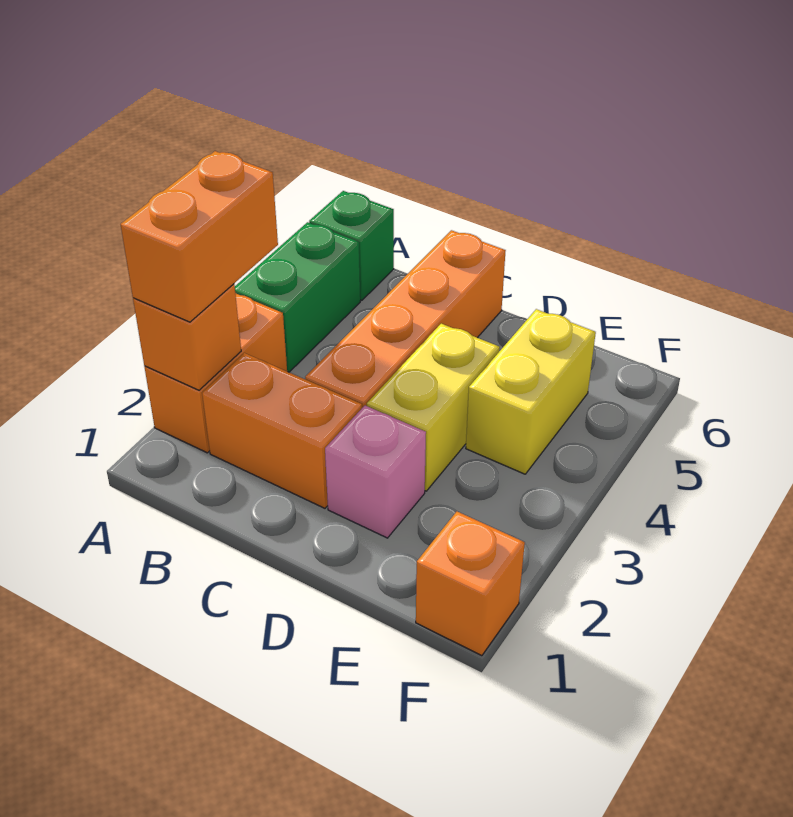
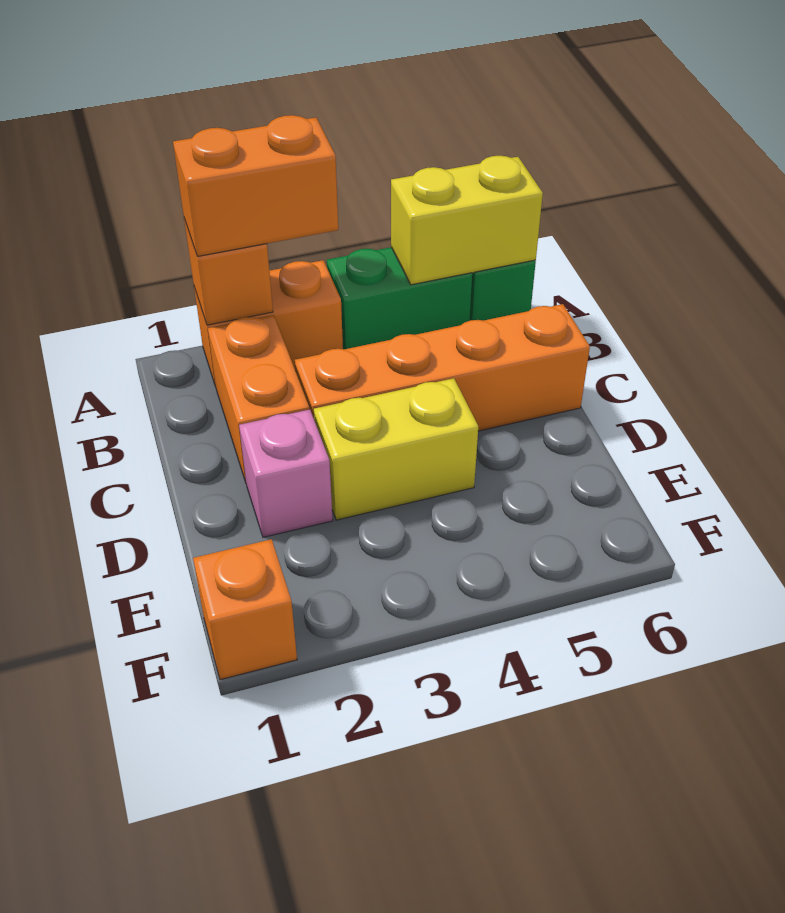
yellow brick E4:E5 level 1 -> yellow brick A5:A6 level 2

